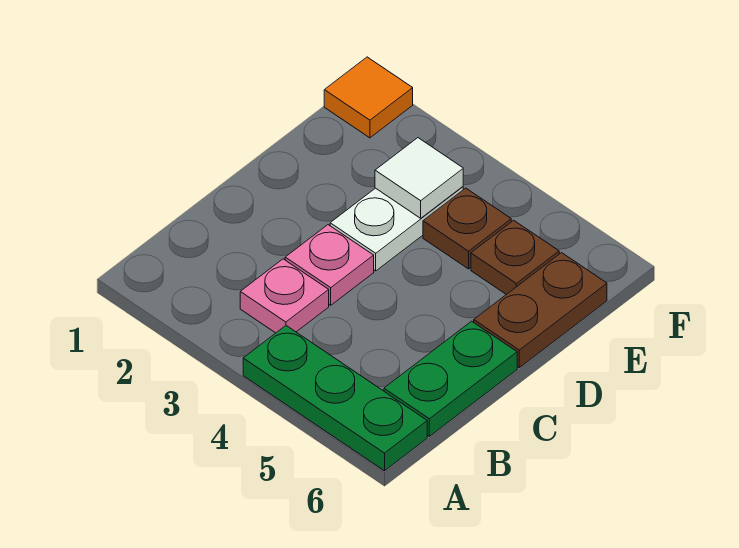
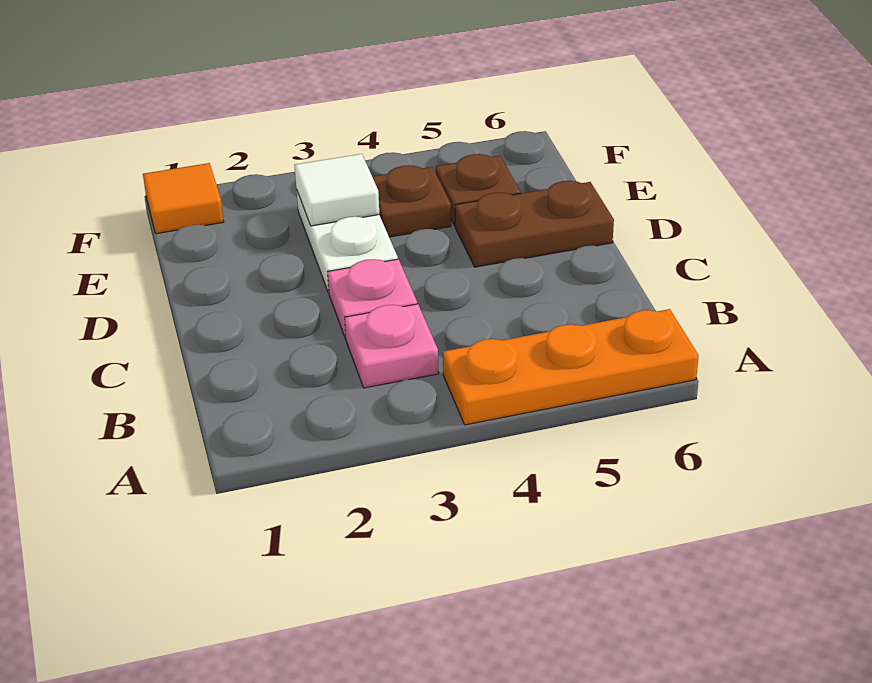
green plate A4:A6 level 1 -> orange plate A4:A6 level 1
green plate B6:C6 level 1 -> none
brown plate D6:E6 level 1 -> brown plate D5:D6 level 1

